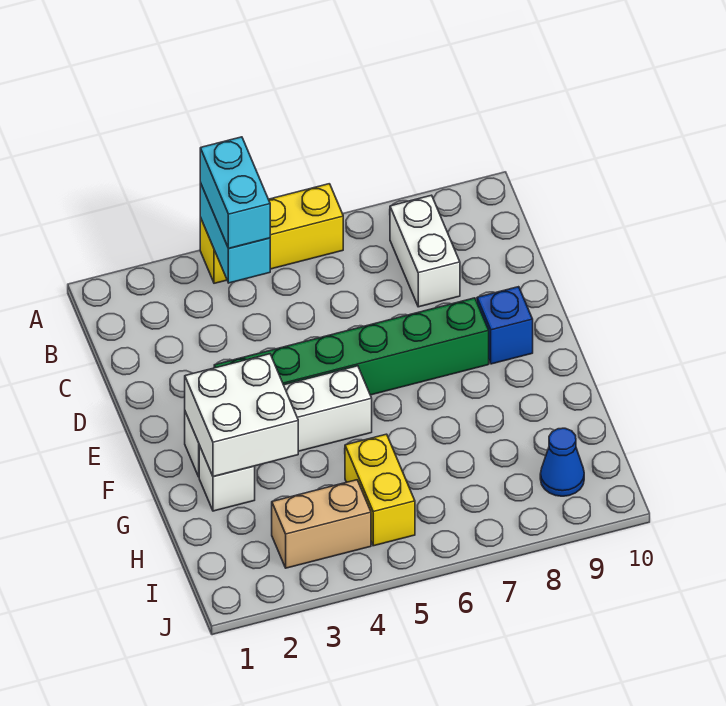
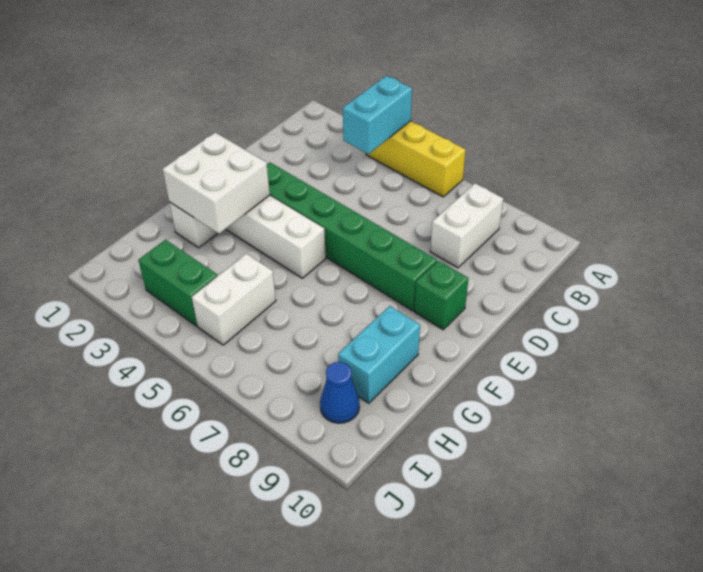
cyan brick A4:B4 level 3 -> cyan brick G9:H9 level 1
blue brick E9 level 1 -> green brick E9 level 1
yellow brick H5:I5 level 1 -> white brick H5:I5 level 1
tan brick I3:I4 level 1 -> green brick I3:I4 level 1

